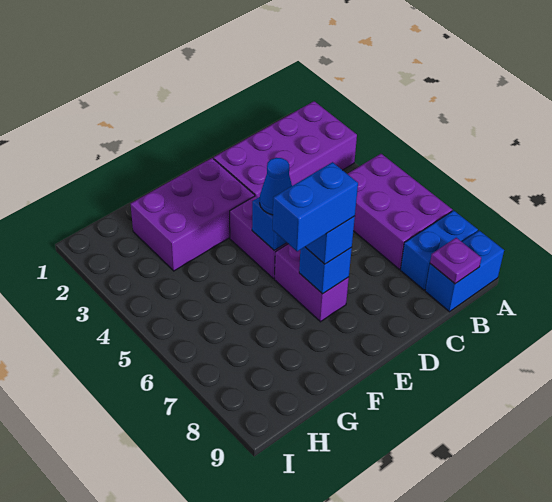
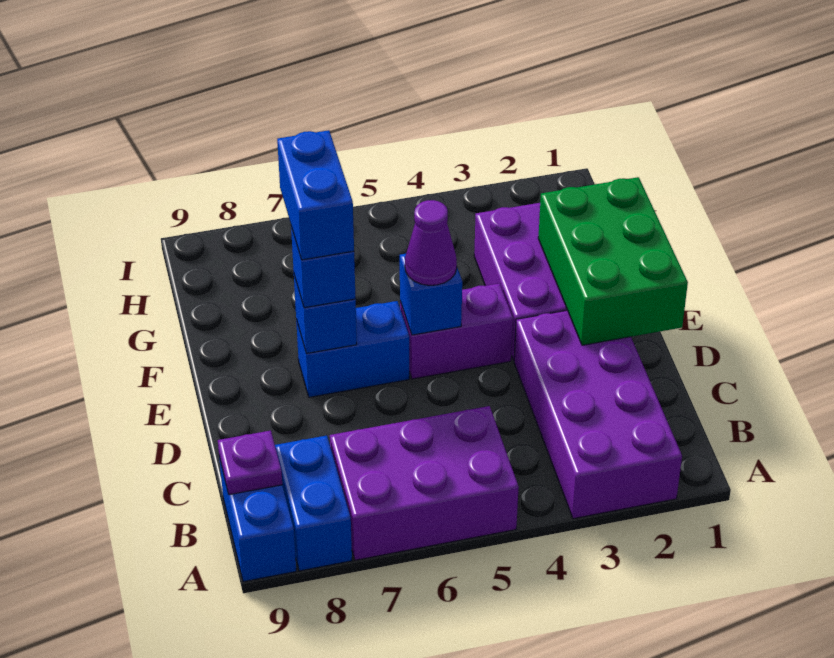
none -> green brick D1:F2 level 2
blue cone E5 level 3 -> purple cone E5 level 3
purple brick E6:E7 level 1 -> blue brick E6:E7 level 1

